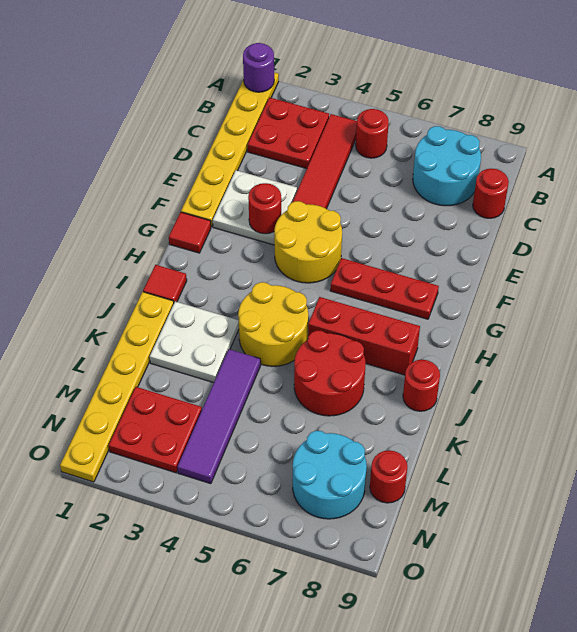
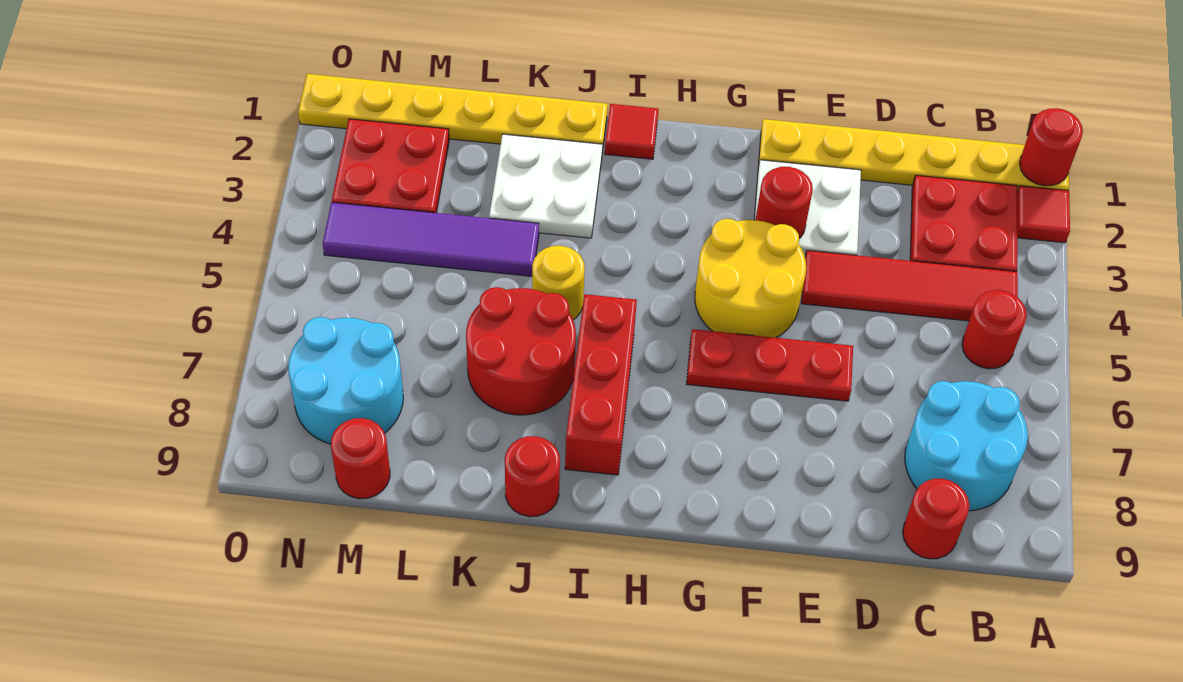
purple round brick A1 level 2 -> red round brick A1 level 2
red tile G1 level 1 -> red tile A2 level 1
red plate G6:G8 level 1 -> red plate E6:G6 level 1
yellow round brick I4:J5 level 1 -> yellow round brick J5 level 1

